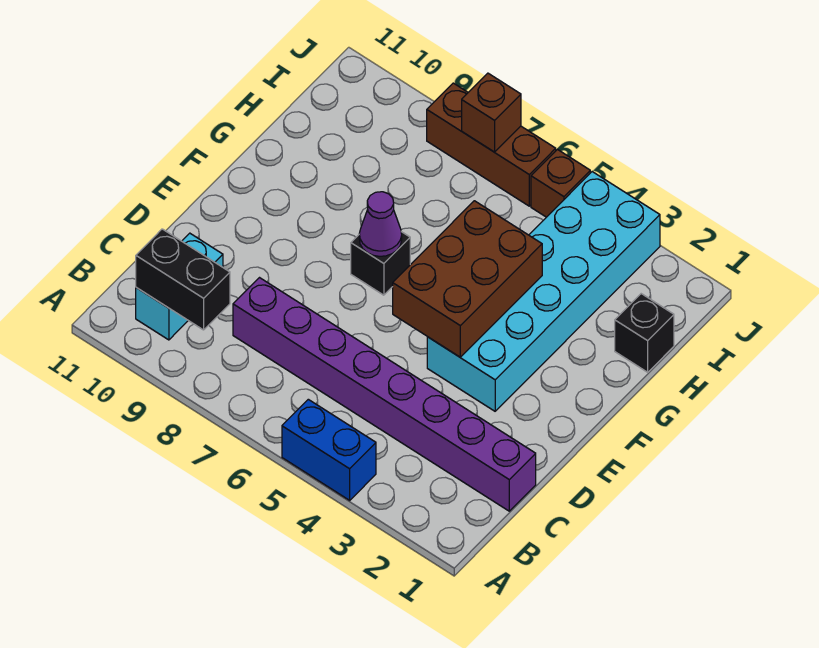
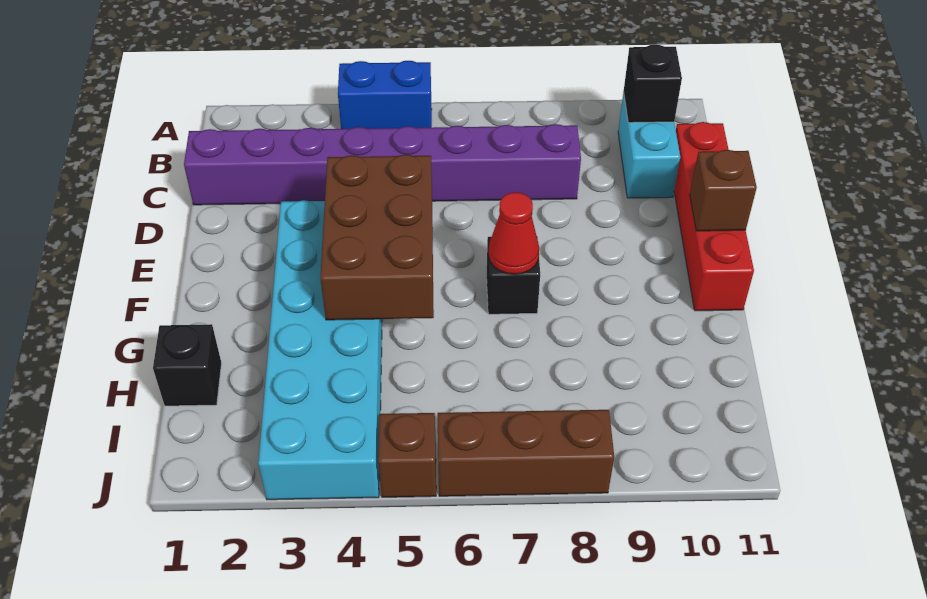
black brick B9:B10 level 2 -> black brick B10 level 2
none -> red brick C11:F11 level 1
purple cone F7 level 2 -> red cone F7 level 2
brown brick J7 level 2 -> brown brick E11 level 2

